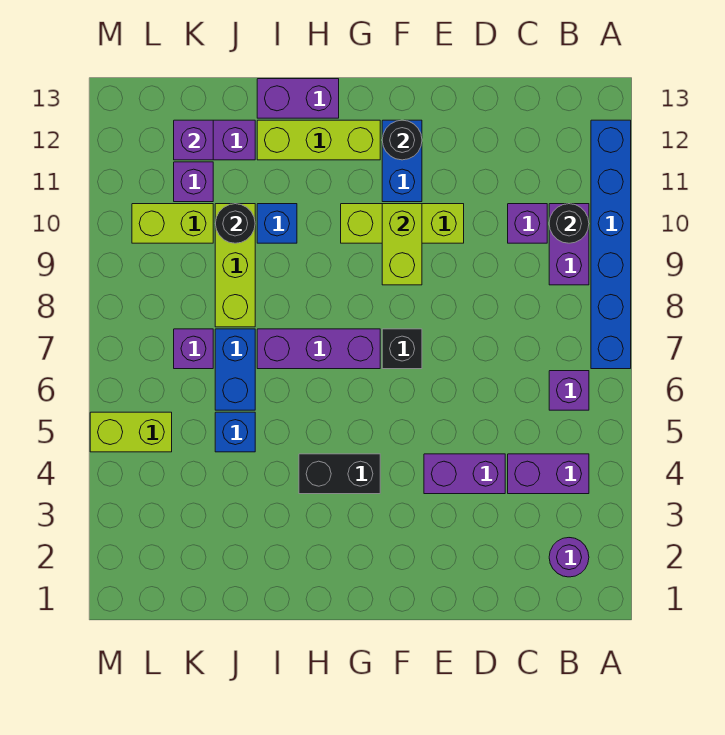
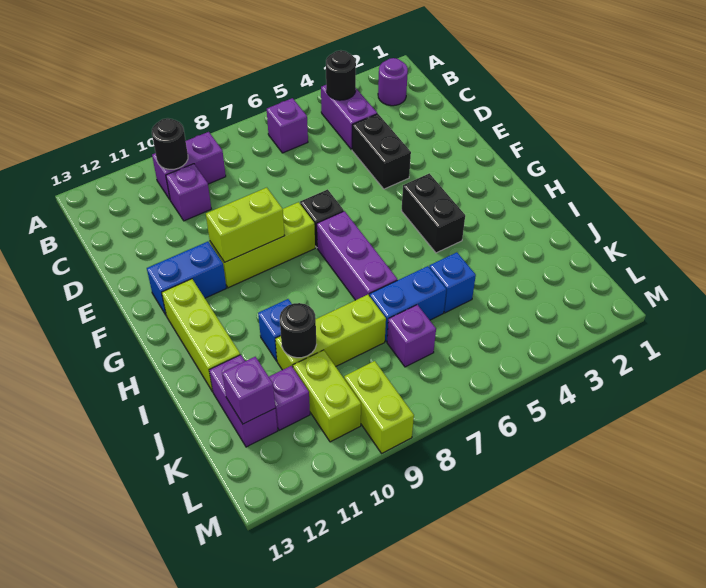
blue brick A7:A12 level 1 -> none
purple brick D4:E4 level 1 -> black brick D4:E4 level 1
lime brick E10:G10 level 1 -> lime brick F8:F10 level 1
black round brick F12 level 2 -> black round brick B4 level 2
purple brick H13:I13 level 1 -> none
lime brick L5:M5 level 1 -> lime brick L9:M9 level 1

